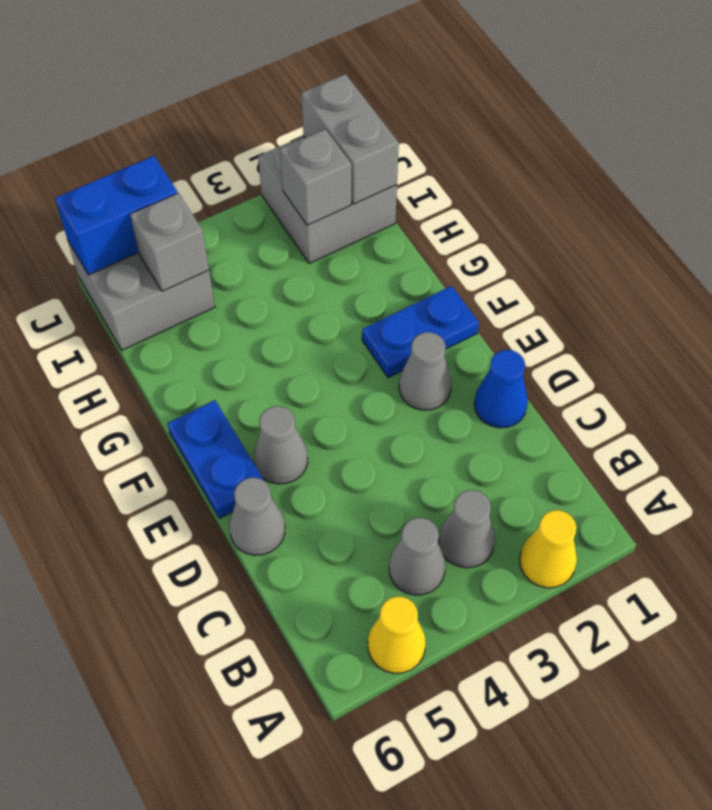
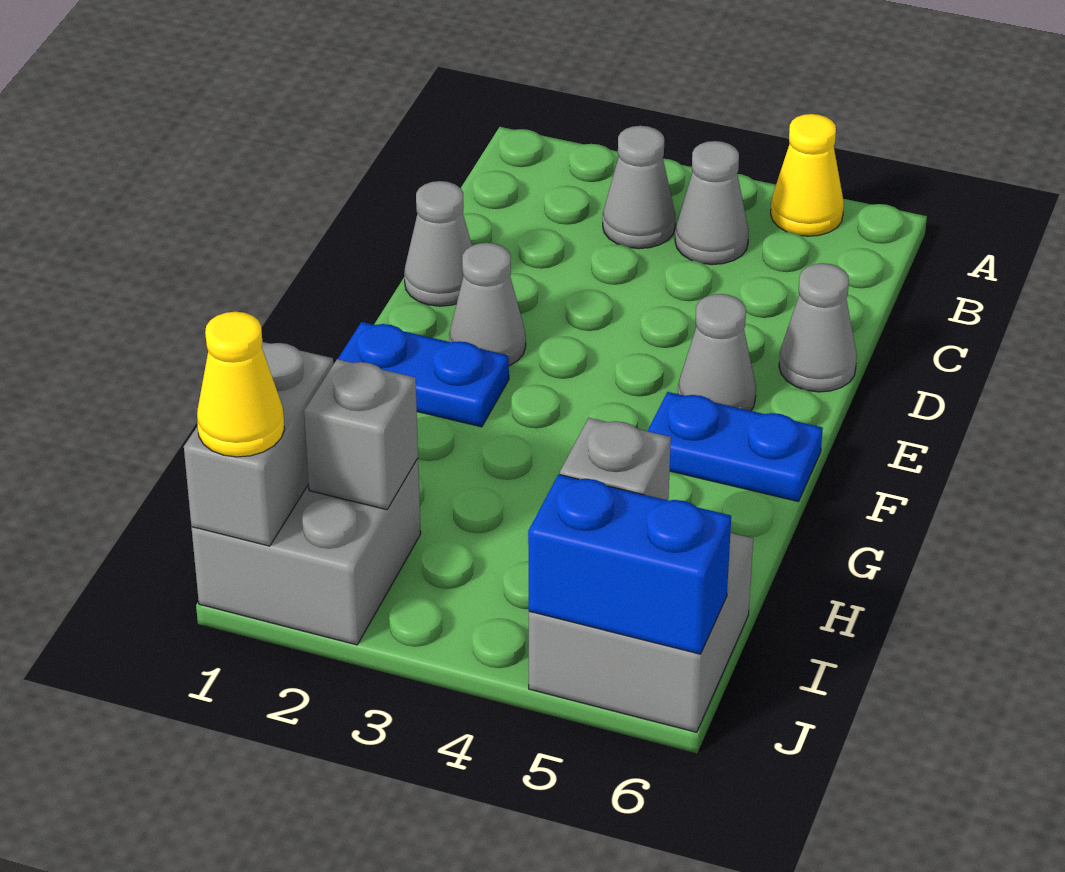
yellow cone A2 level 1 -> yellow cone J1 level 3
blue cone D1 level 1 -> grey cone D1 level 1
blue plate E6:F6 level 1 -> blue plate F5:F6 level 1

